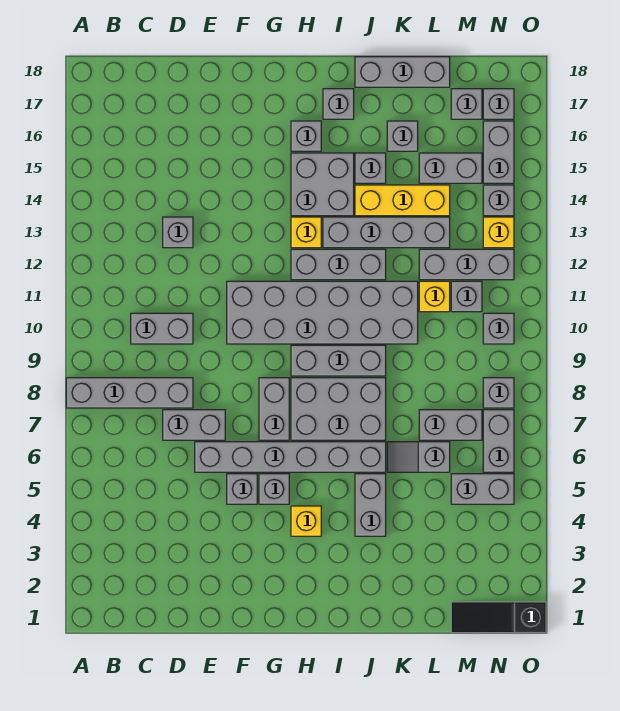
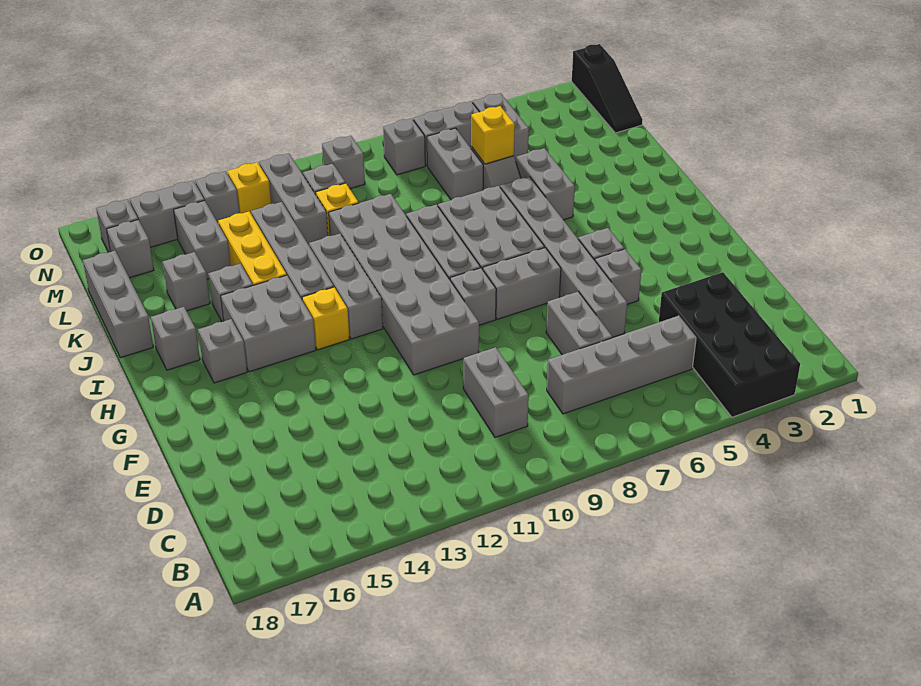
none -> black brick A3:D4 level 1
grey brick A8:D8 level 1 -> grey brick C5:C8 level 1
grey brick D13 level 1 -> grey brick G9 level 1
yellow brick H4 level 1 -> yellow brick L6 level 2
grey brick J4:J5 level 1 -> grey brick J5:K5 level 1

